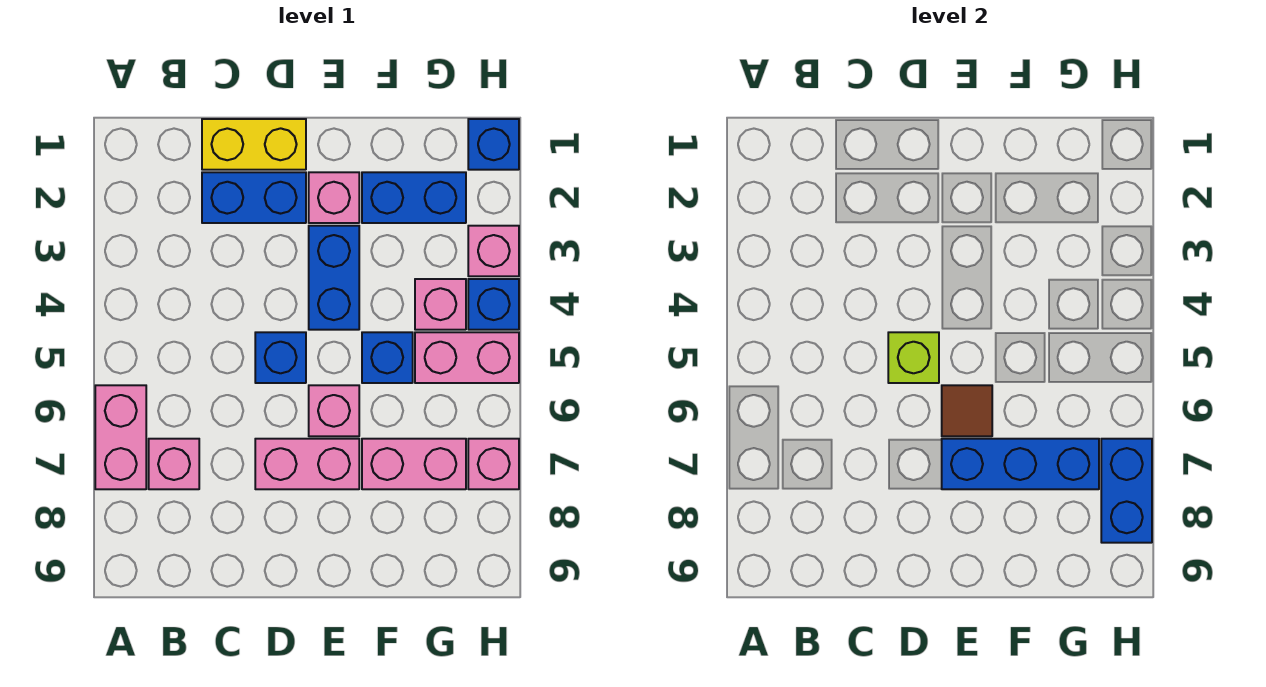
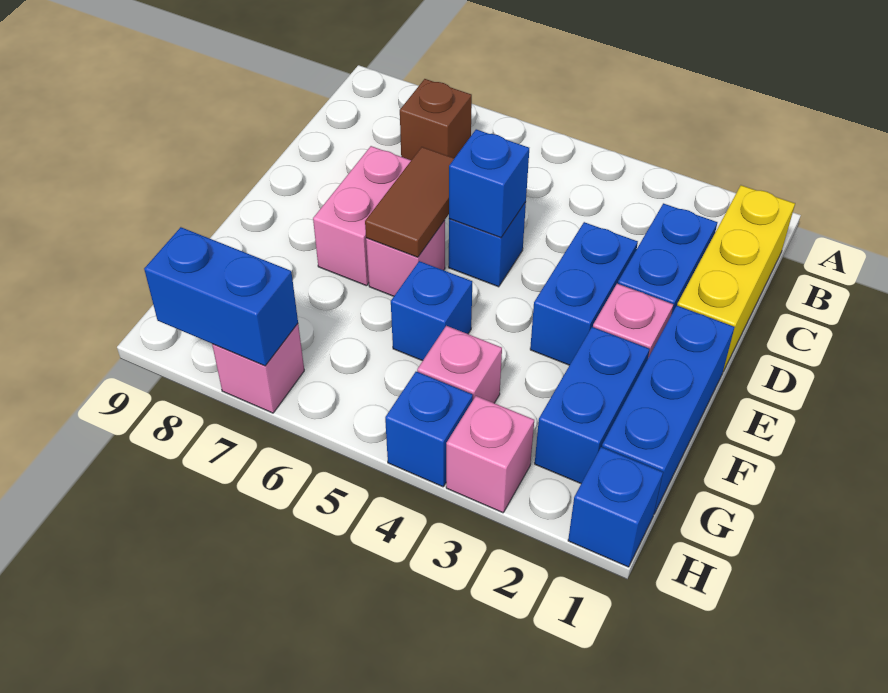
pink brick A6:A7 level 1 -> none
pink brick B7 level 1 -> brown brick B7 level 1
yellow brick C1:D1 level 1 -> yellow brick B1:D1 level 1
lime brick D5 level 2 -> blue brick D5 level 2
blue brick E3:E4 level 1 -> blue brick D3:E3 level 1
brown tile E6 level 2 -> brown tile D6:E6 level 2
blue brick E7:G7 level 2 -> blue brick E1:G1 level 1
pink brick F7:G7 level 1 -> none
pink brick G5:H5 level 1 -> none

